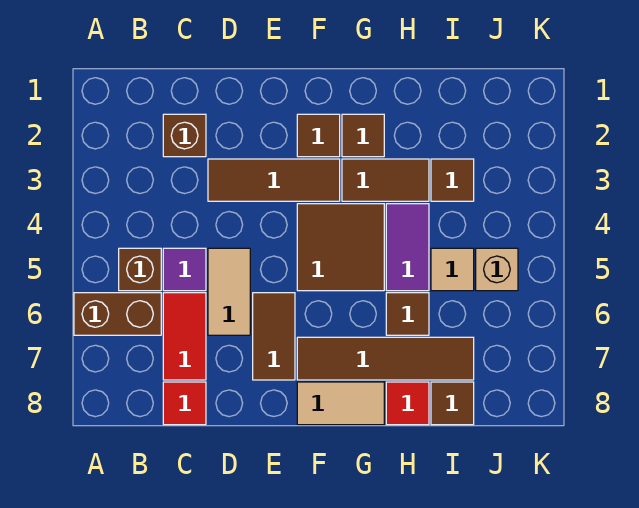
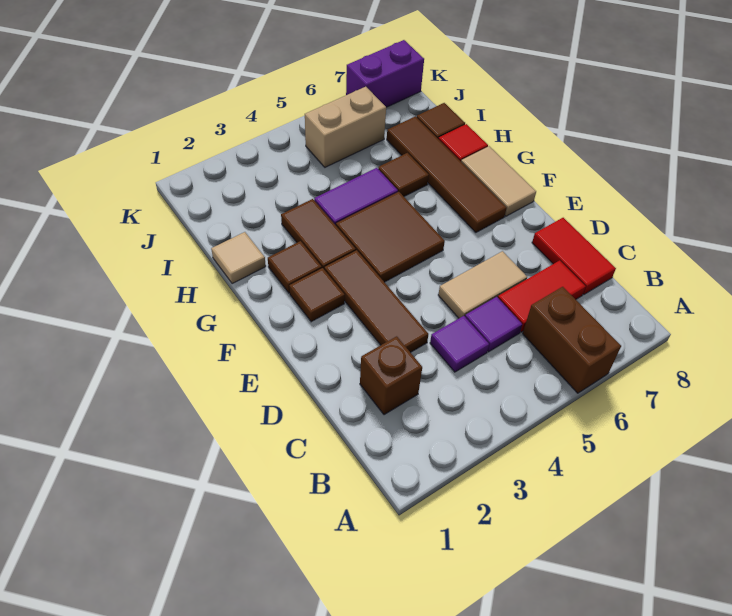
brown brick B5 level 1 -> none
none -> purple tile C4 level 1
red tile C8 level 1 -> red tile C8:D8 level 1
brown tile E6:E7 level 1 -> none
brown tile I3 level 1 -> none
tan tile I5 level 1 -> tan tile H1 level 1
tan brick J5 level 1 -> tan brick J5:J6 level 1
none -> purple brick K7:K8 level 1

